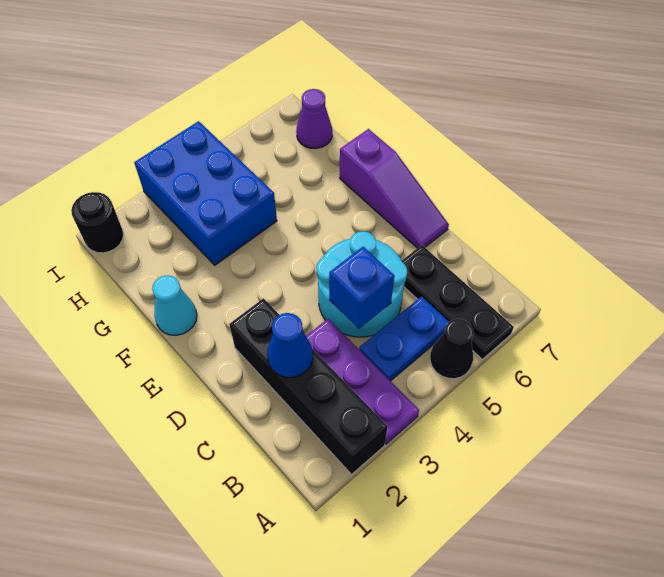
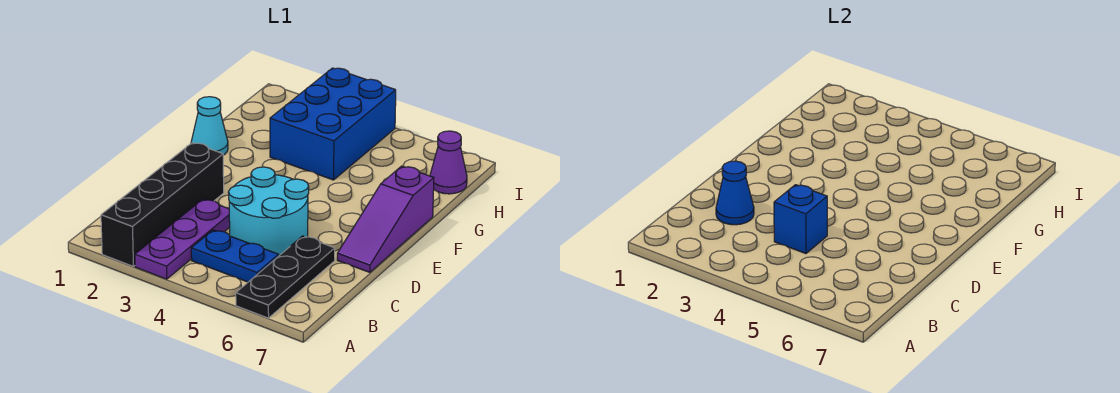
black cone A5 level 1 -> none
black round brick I1 level 1 -> none

